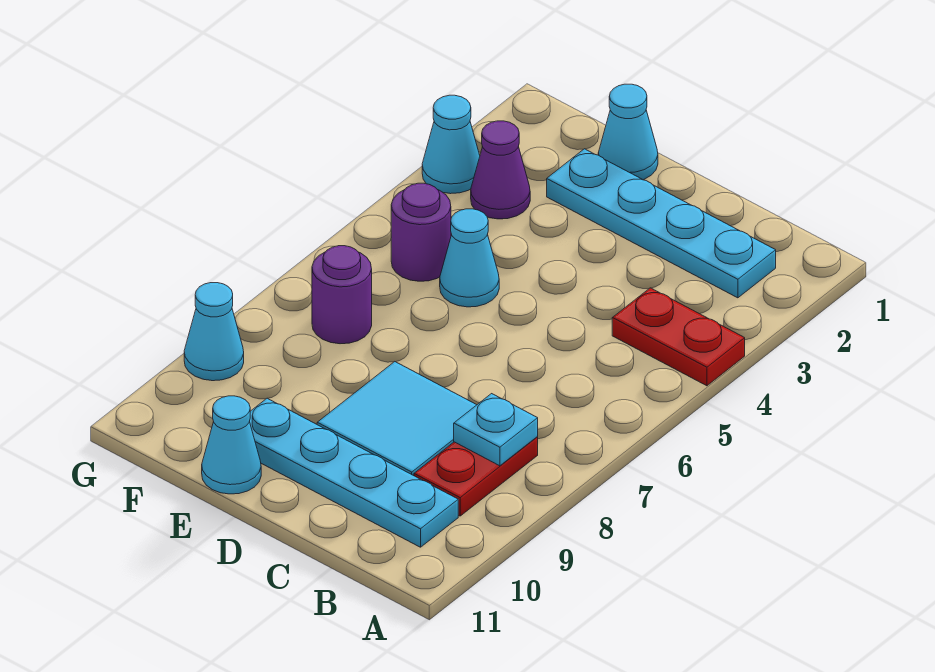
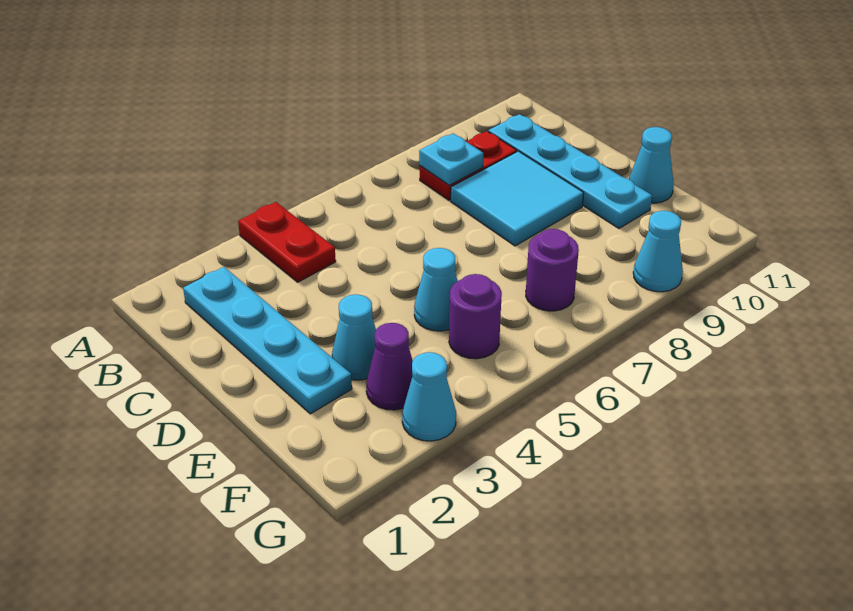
cyan cone E1 level 1 -> cyan cone E3 level 1

